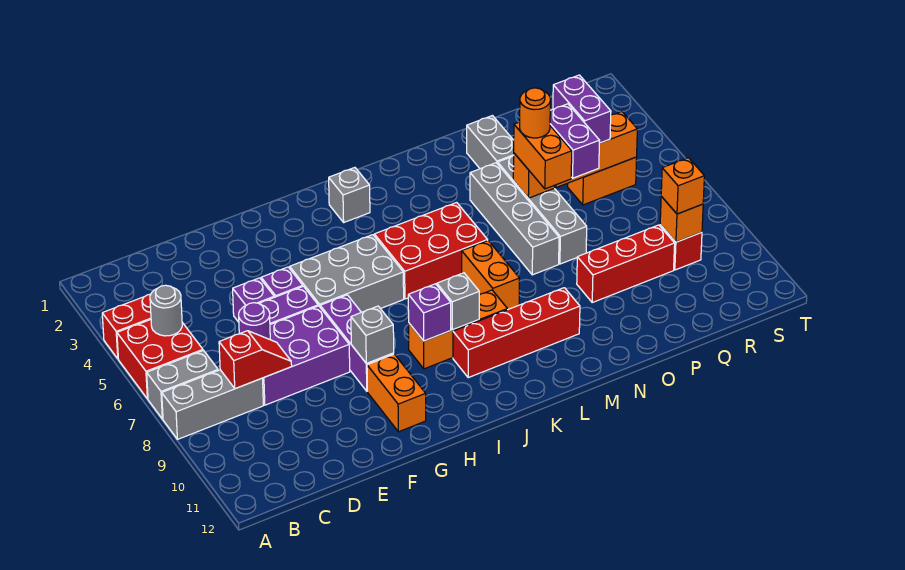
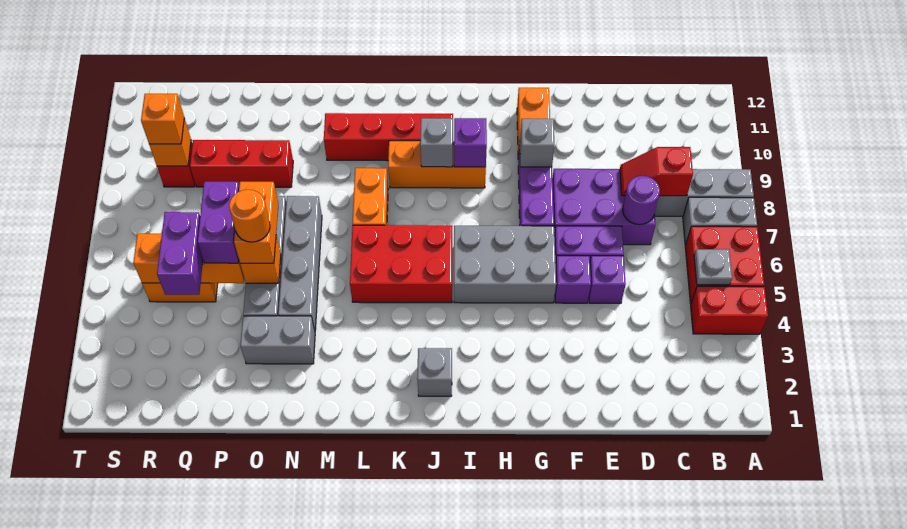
grey round brick B5 level 2 -> grey plate B5 level 2
grey brick O2:O3 level 1 -> grey brick N3:O3 level 1

